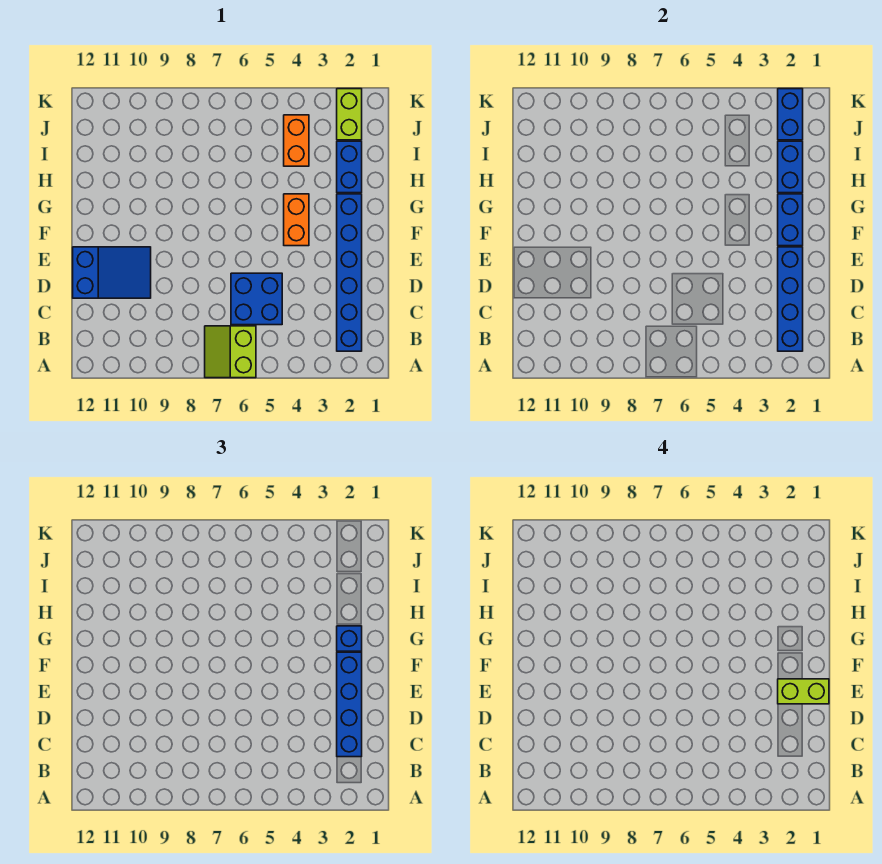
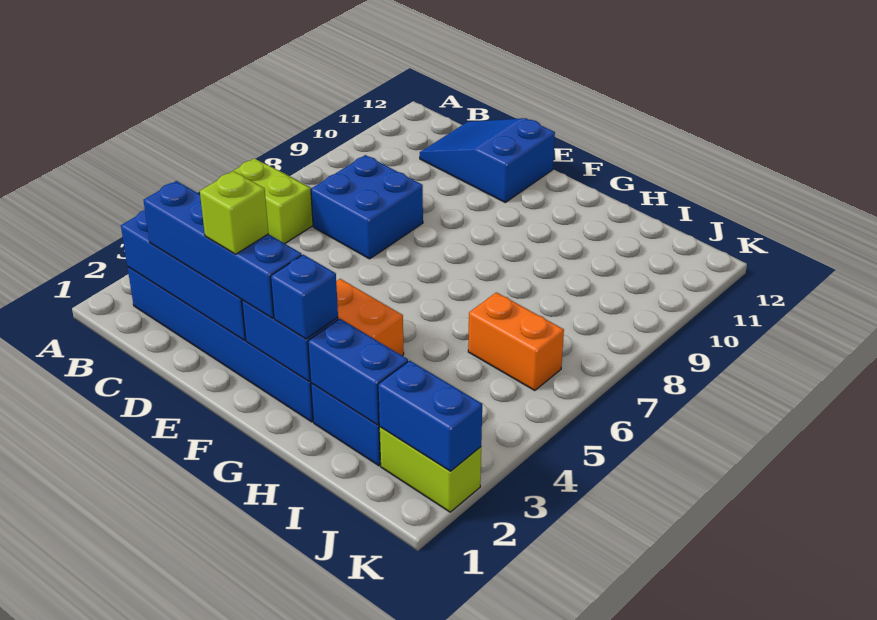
blue brick C5:D6 level 1 -> blue brick C7:D8 level 1
blue slope D10:E12 level 1 top 12 -> blue slope C11:E12 level 1 top E
lime brick E1:E2 level 4 -> lime brick E2 level 4
orange brick I4:J4 level 1 -> orange brick I6:J6 level 1

